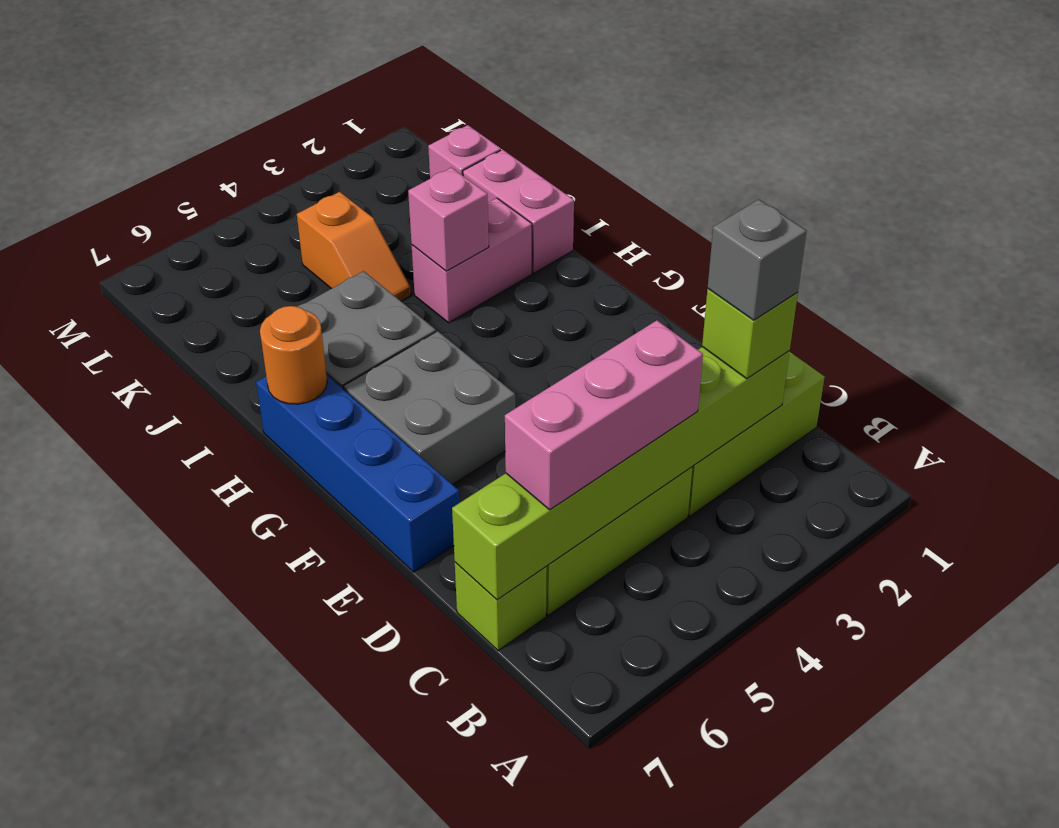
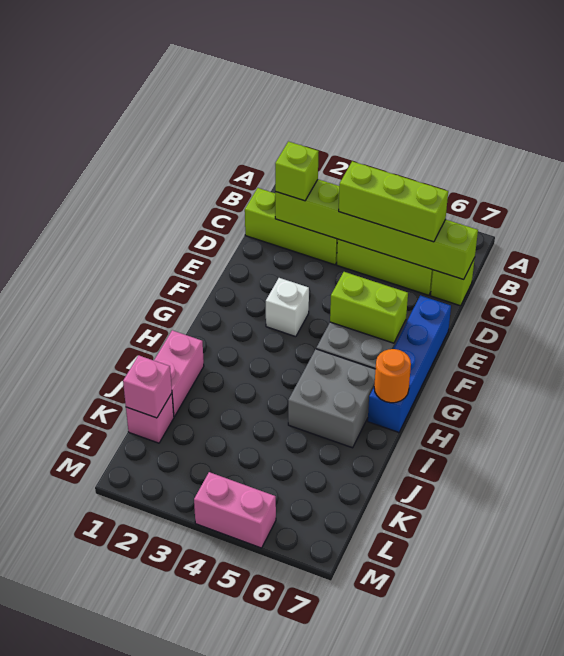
grey brick C2 level 4 -> none
pink brick C4:C6 level 3 -> lime brick C4:C6 level 3
none -> white brick F3 level 1
none -> lime brick F5:F6 level 2
pink brick I2:I3 level 1 -> pink brick M4:M5 level 1
pink brick I3 level 2 -> pink brick K1 level 2
orange slope J4:K4 level 1 top K -> none

